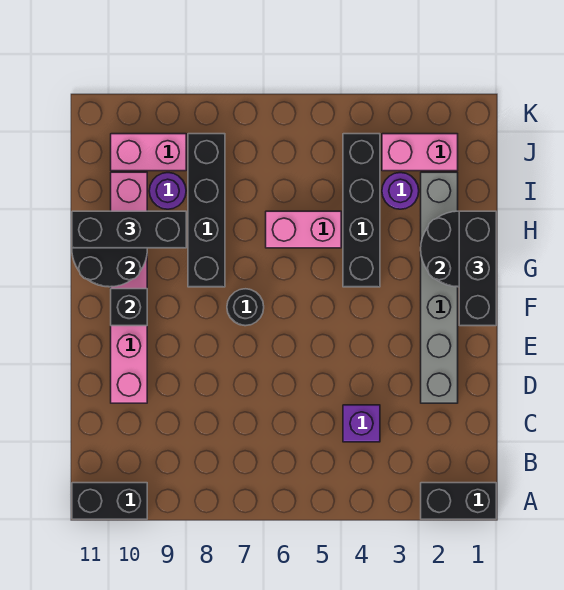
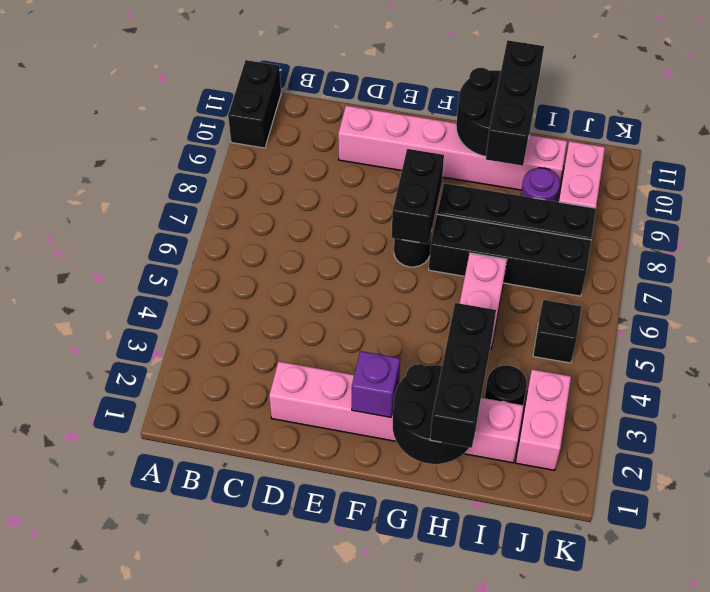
black brick A1:A2 level 1 -> black brick F7:F8 level 2
purple brick C4 level 1 -> purple brick F2 level 2
grey brick D2:I2 level 1 -> pink brick D2:I2 level 1
black brick F1:H1 level 3 -> black brick H1:H3 level 3
black brick F10 level 2 -> black brick J5 level 1
black brick G4:J4 level 1 -> black brick G7:J7 level 1
purple round brick I3 level 1 -> black round brick I3 level 1

